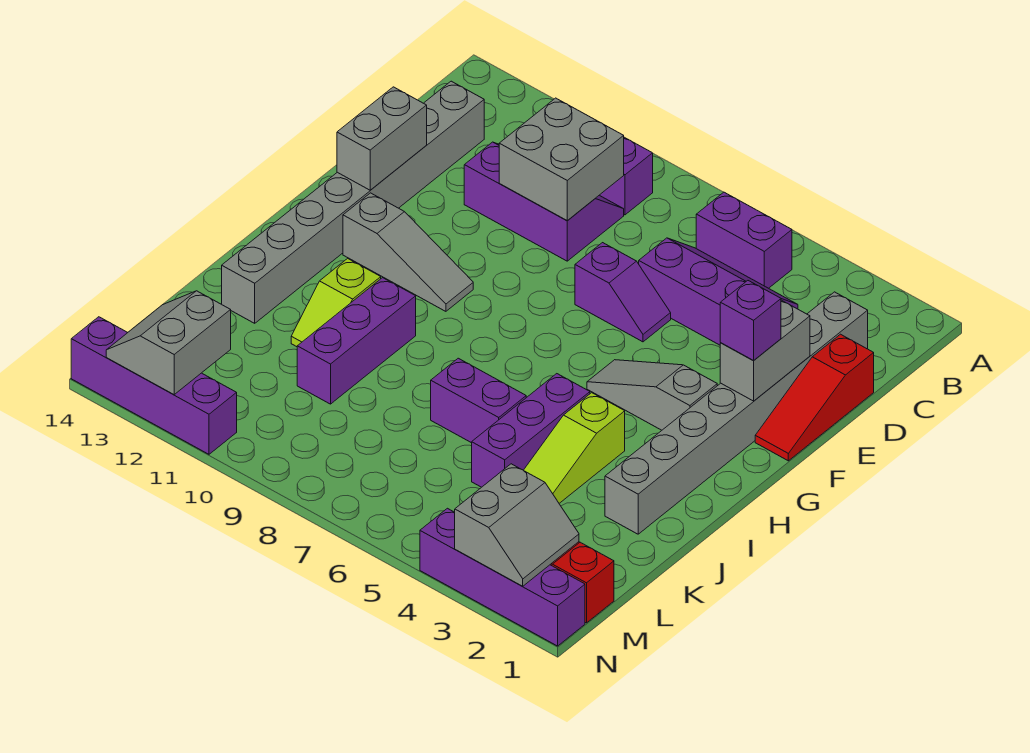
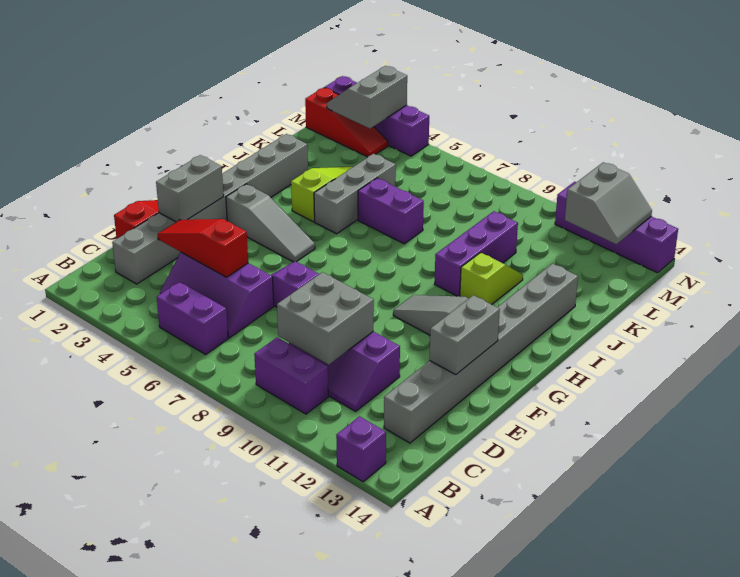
none -> red slope D3:D5 level 2 top 5
purple brick F2 level 3 -> purple brick A13 level 1
purple brick I5:K5 level 1 -> grey brick I5:K5 level 1

